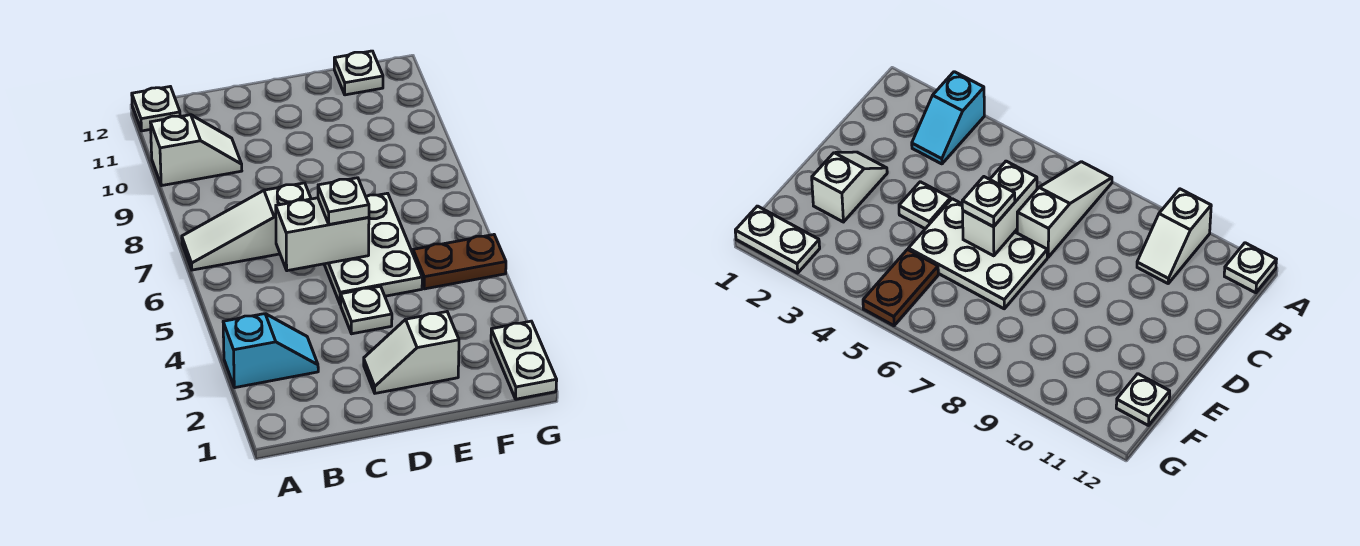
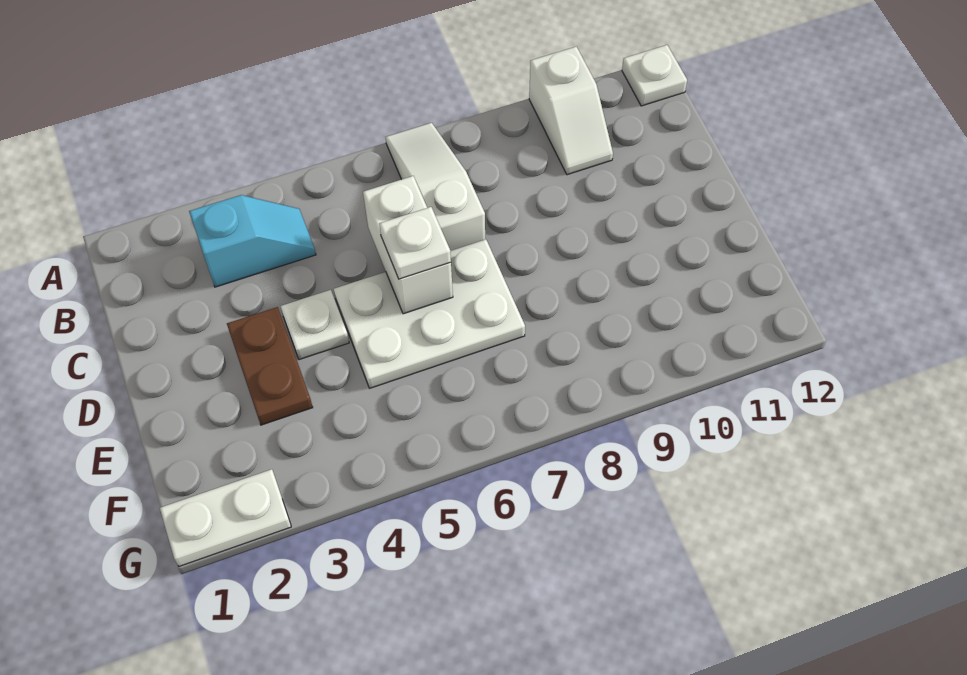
cyan slope A3:B3 level 1 top A -> cyan slope B3:B4 level 1 top 3
white slope D2:E2 level 1 top E -> none
brown plate F5:G5 level 1 -> brown plate D3:E3 level 1
white plate F12 level 1 -> none

